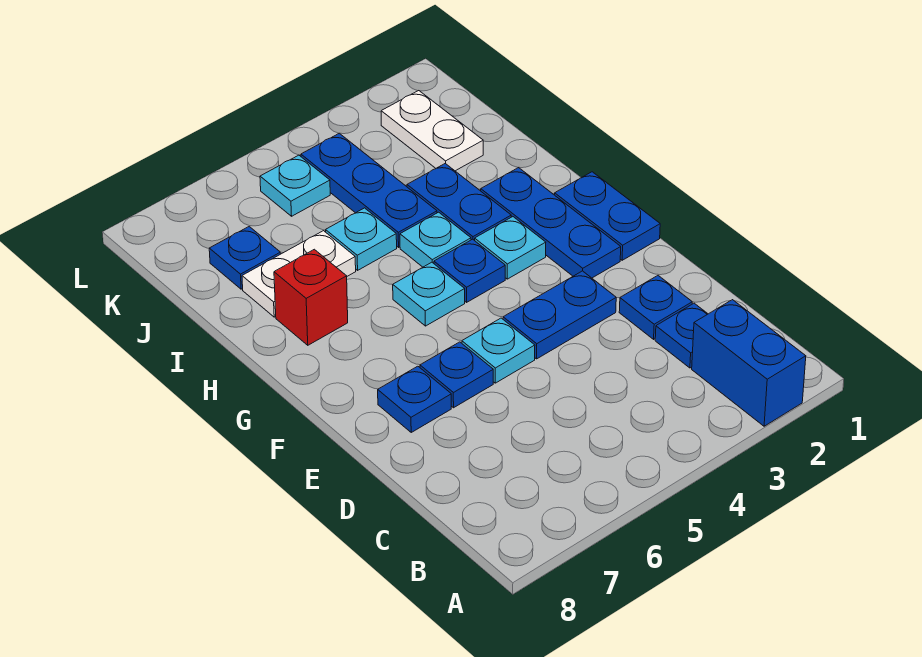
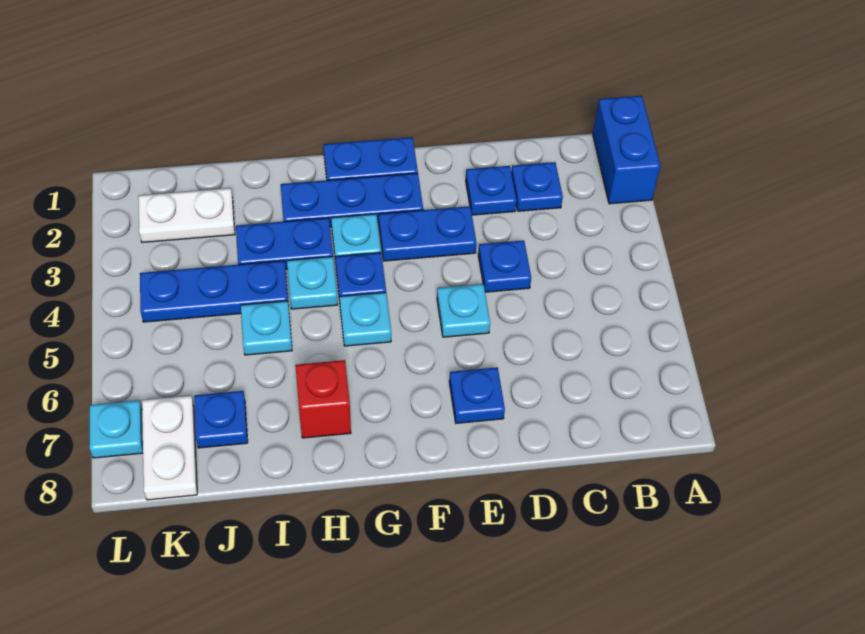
blue brick A2:B2 level 1 -> blue brick A1:A2 level 1
blue plate E3:E4 level 1 -> blue plate E3:F3 level 1
blue plate E6 level 1 -> blue plate D4 level 1
white plate I6:I7 level 1 -> white plate K7:K8 level 1
cyan plate K5 level 1 -> cyan plate L7 level 1

